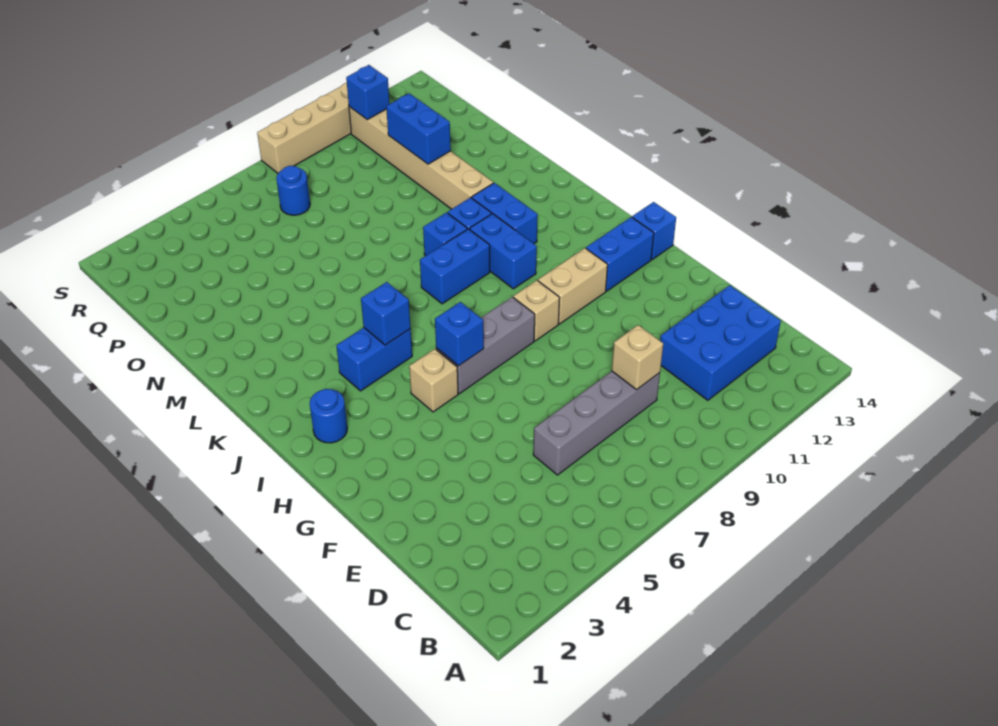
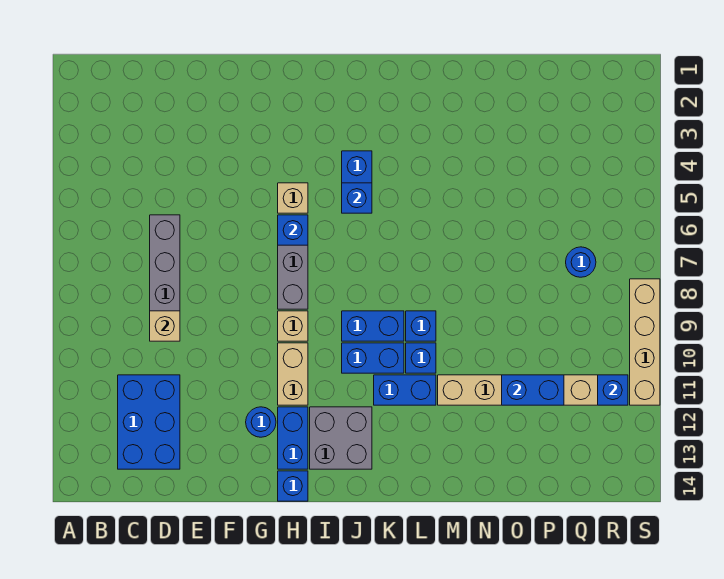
blue round brick I2 level 1 -> blue round brick G12 level 1
none -> grey brick I12:J13 level 1
blue brick K8:K9 level 1 -> blue brick J9:K9 level 1

